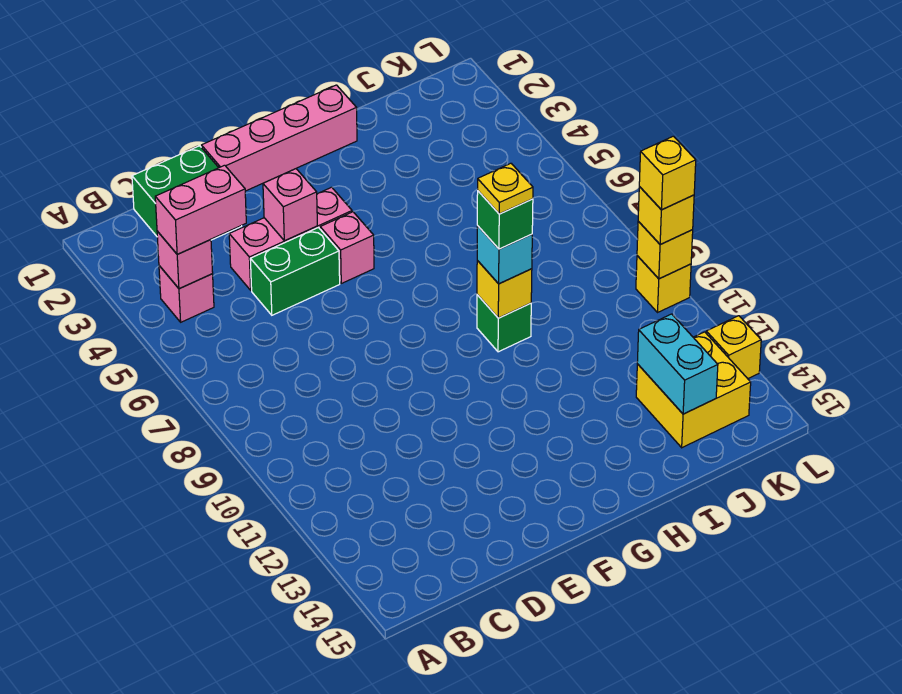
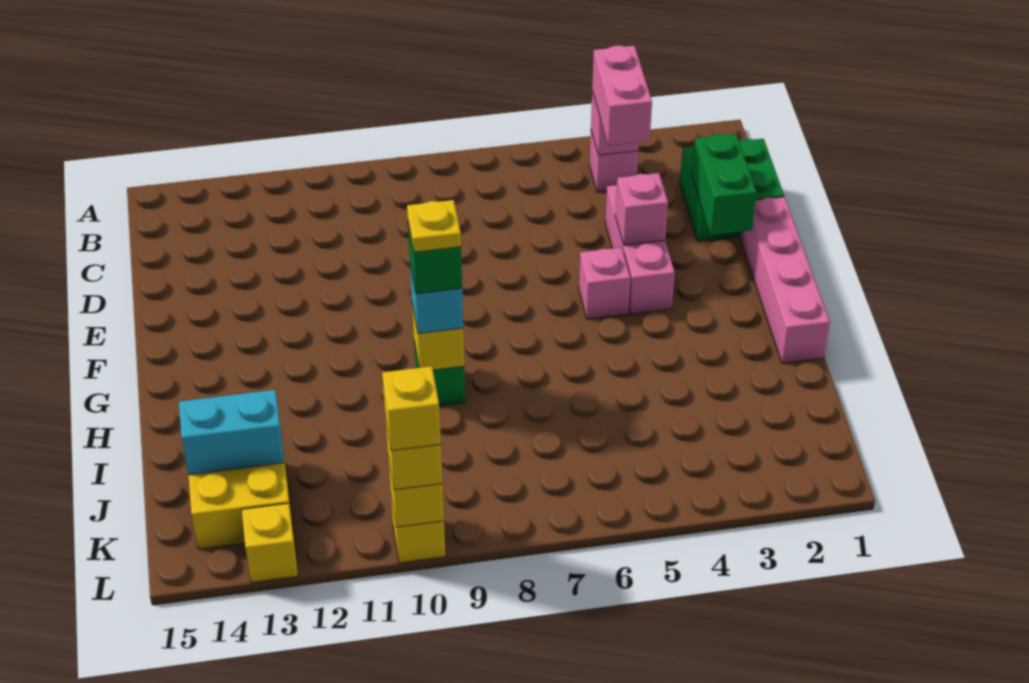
green brick D5:E5 level 1 -> green brick D2:E2 level 2

